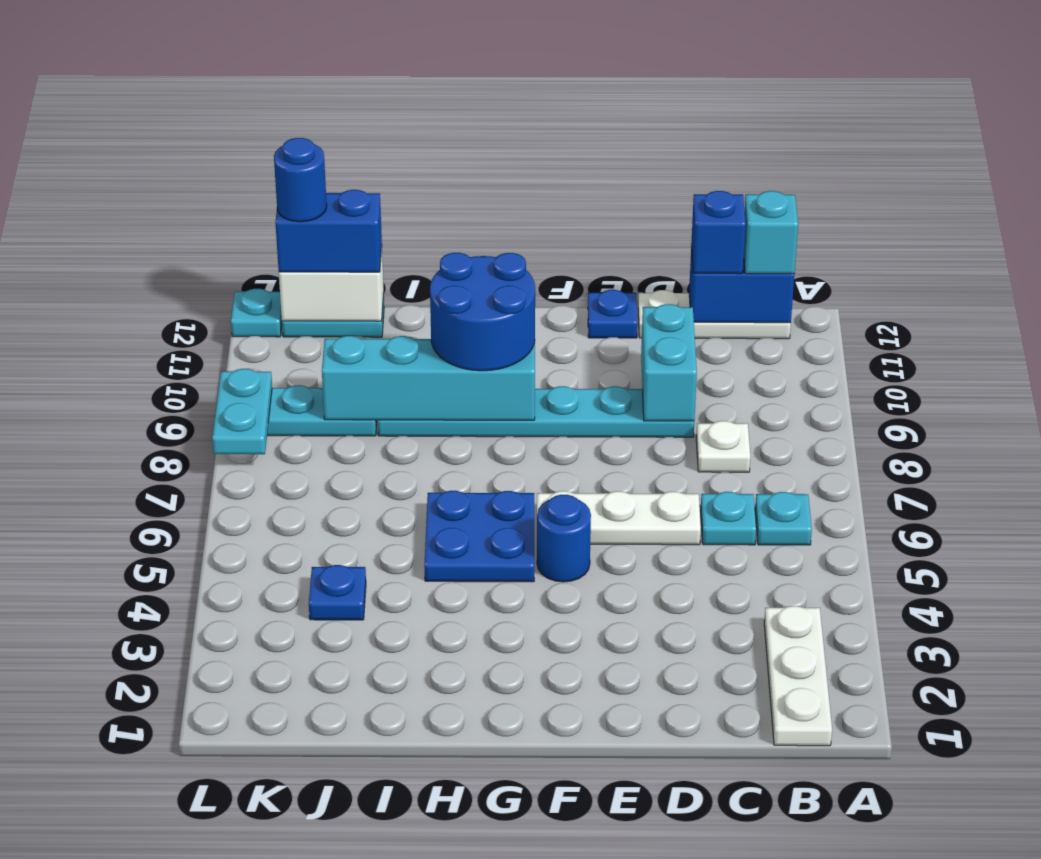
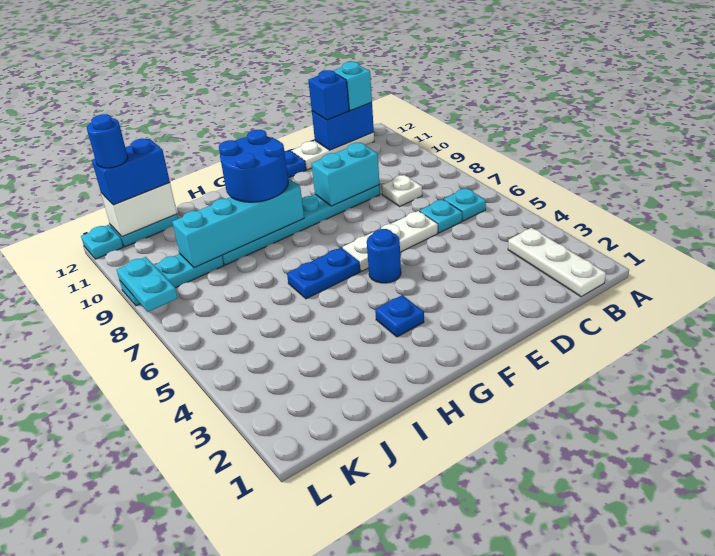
cyan brick D9:D10 level 2 -> cyan brick D9:E9 level 2
blue plate G5:H6 level 1 -> blue plate G6:H6 level 1
blue plate J4 level 1 -> blue plate G3 level 1

